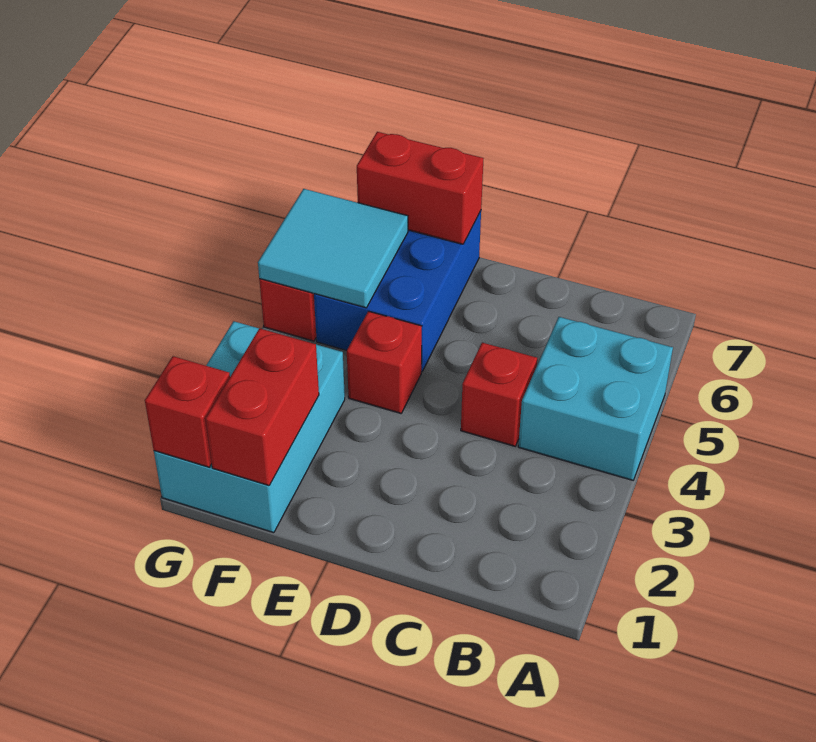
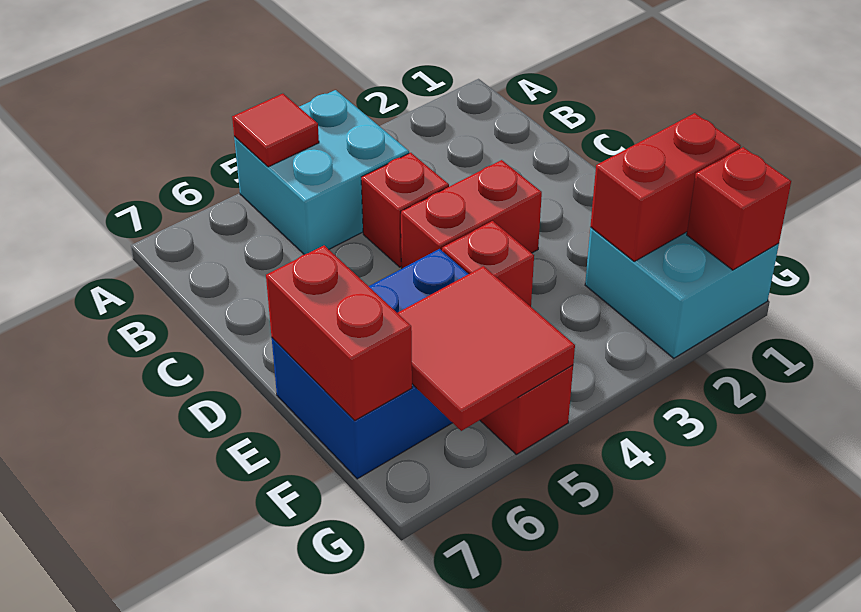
none -> red tile A5 level 2
none -> red brick D3:D4 level 1
cyan brick F1:G3 level 1 -> cyan brick F1:G2 level 1
cyan tile F5:G6 level 2 -> red tile F5:G6 level 2

